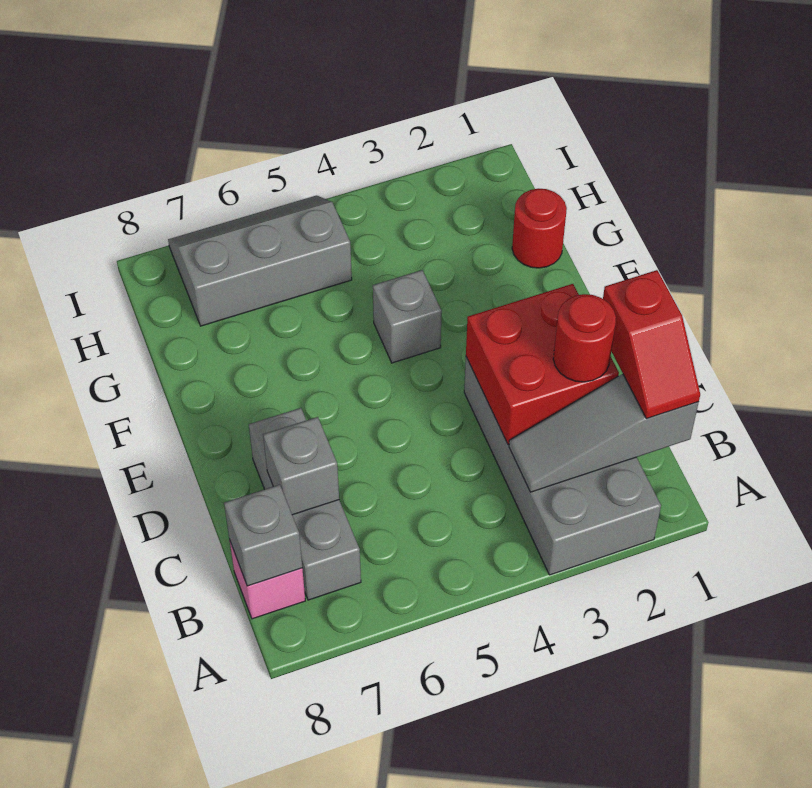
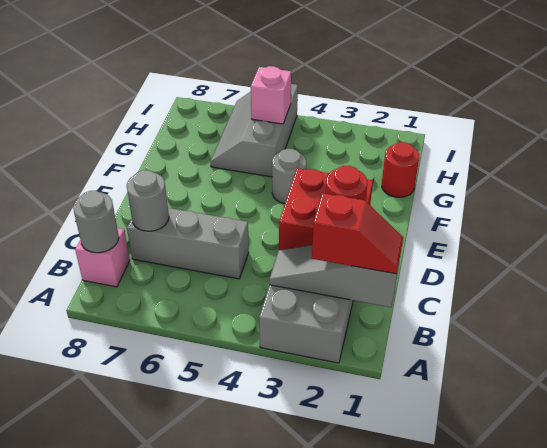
red slope B1:C1 level 3 top C -> red slope B1:B2 level 3 top 2
grey brick B7:D7 level 1 -> grey brick C5:C7 level 1
grey brick B8 level 2 -> grey round brick B8 level 2
grey brick C7 level 2 -> grey round brick C7 level 2
grey brick F4 level 1 -> grey round brick F4 level 1
grey slope H5:I7 level 1 top H -> grey slope G5:I6 level 1 top 5
none -> pink brick H5 level 2

